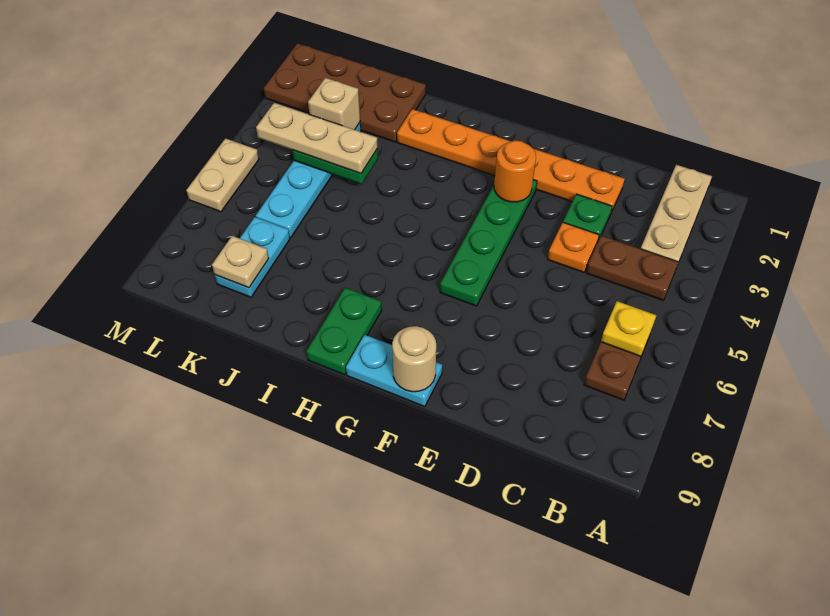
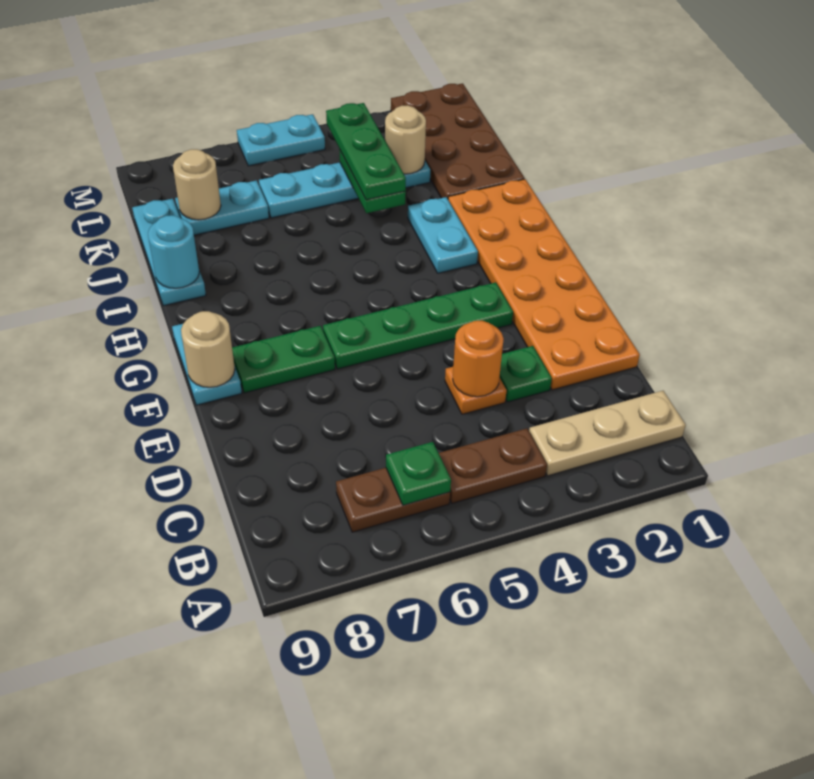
brown plate B4:C4 level 1 -> brown plate B4:B5 level 1
yellow plate B6 level 2 -> green plate B6 level 2
orange plate D2:I2 level 1 -> orange plate D1:I2 level 1
orange round brick F3 level 2 -> orange round brick D4 level 2
none -> cyan plate H3:I3 level 1
green plate H8:H9 level 1 -> green plate F7:F8 level 1
none -> cyan plate I9:K9 level 1
none -> cyan round brick I9 level 2
tan plate J4:L4 level 3 -> green plate J4:L4 level 3
tan brick K3 level 2 -> tan round brick K3 level 2
tan plate K8 level 2 -> tan round brick K8 level 2
tan plate M5:M6 level 1 -> cyan plate M5:M6 level 1

